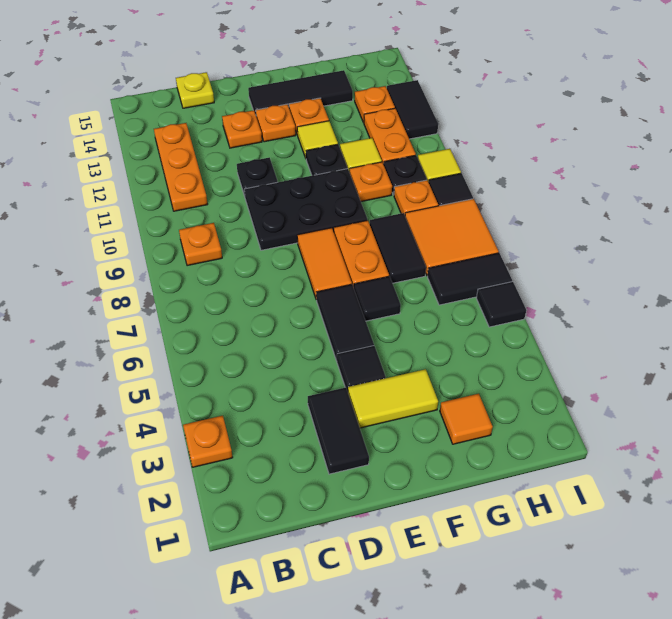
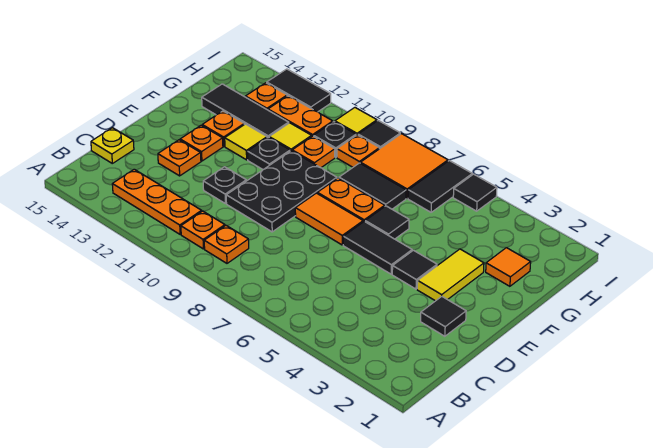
orange plate A3 level 1 -> orange plate B10 level 1
black tile D2:D3 level 1 -> black tile D2 level 1
black tile E14:G14 level 1 -> black tile G12:G14 level 1

